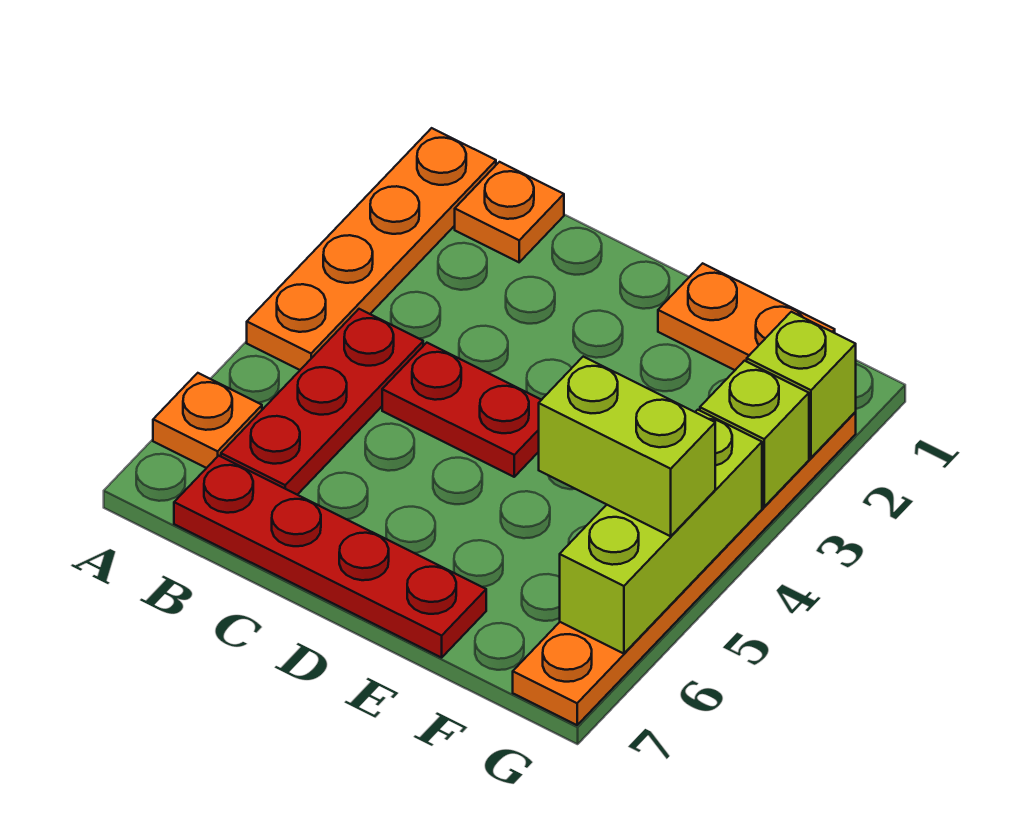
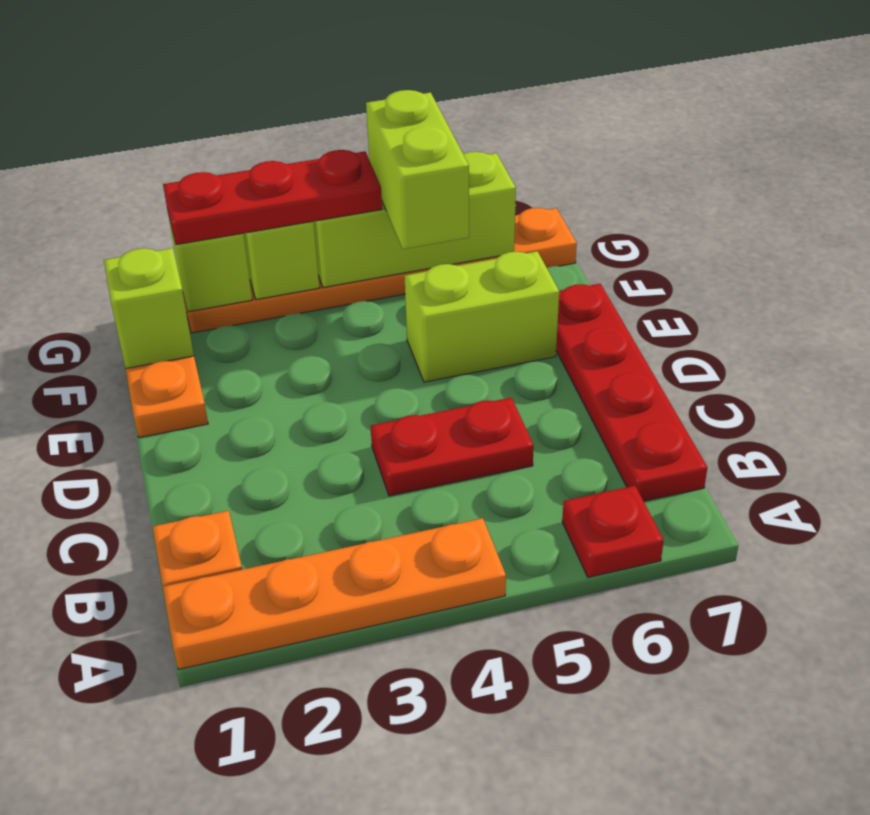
orange plate A6 level 1 -> red plate A6 level 1
red plate B4:B6 level 1 -> red plate G2:G4 level 3
red plate C4:D4 level 1 -> red plate C4:C5 level 1
none -> lime brick E5:E6 level 1
none -> lime brick F1 level 2

